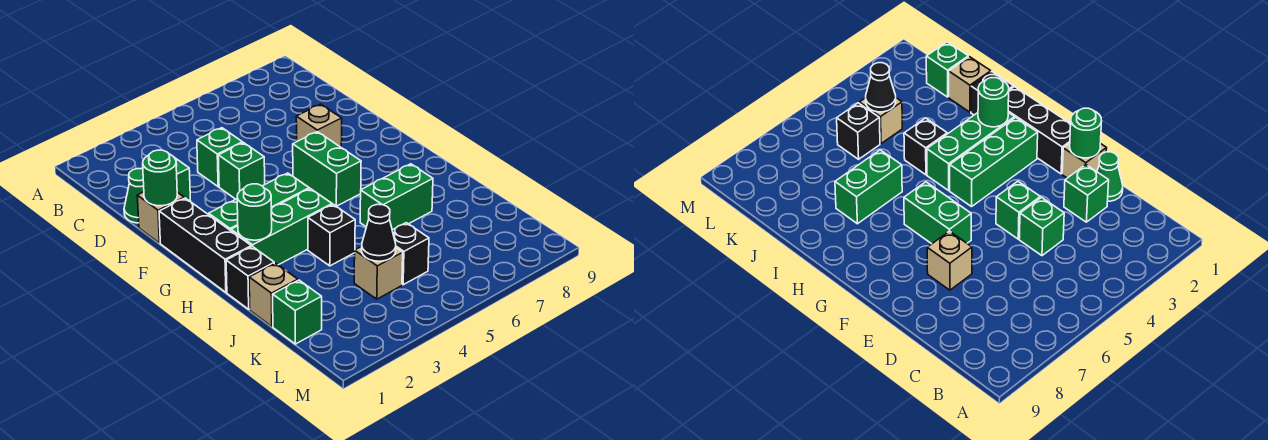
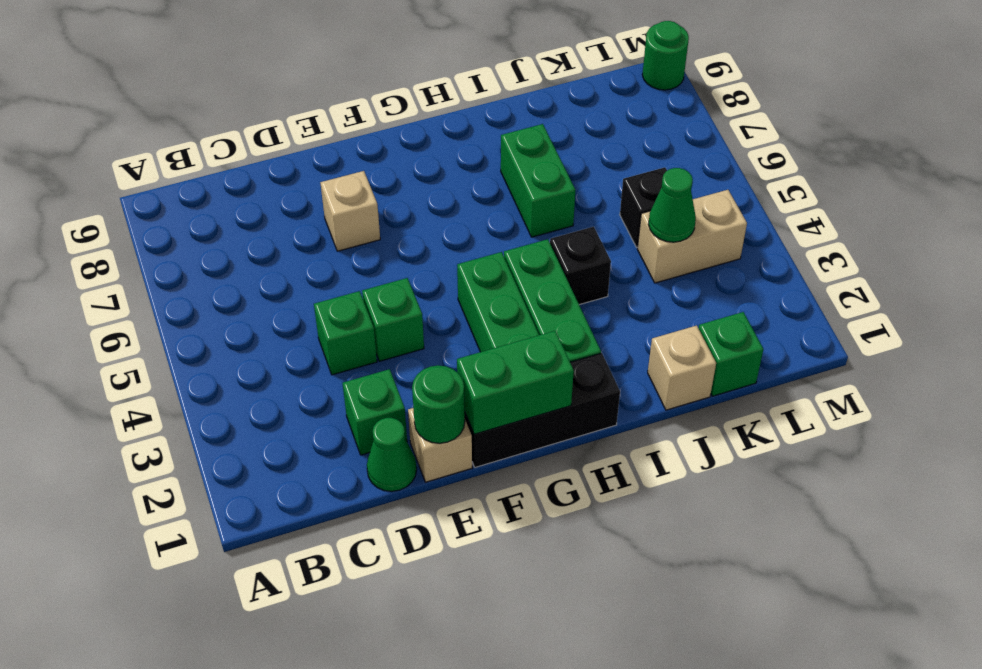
green brick F6:G6 level 1 -> green brick F1:G1 level 2
green round brick H2 level 2 -> green round brick M9 level 1
black brick I1 level 1 -> none
tan brick K4 level 1 -> tan brick K4:L4 level 1
black cone K4 level 2 -> green cone K4 level 2

